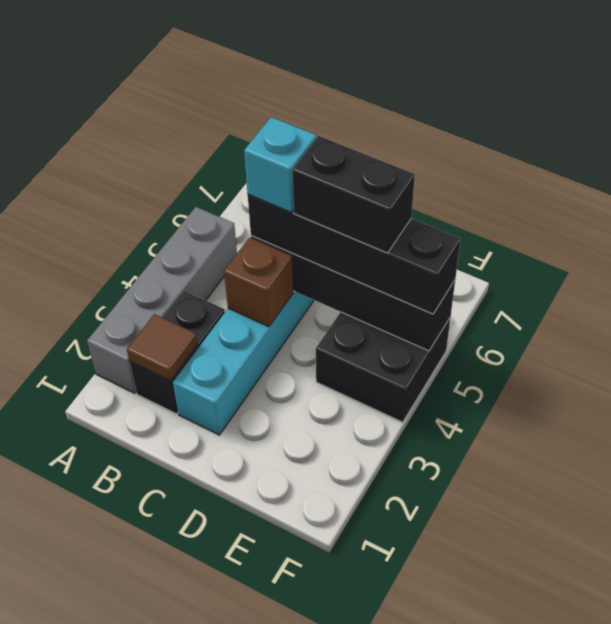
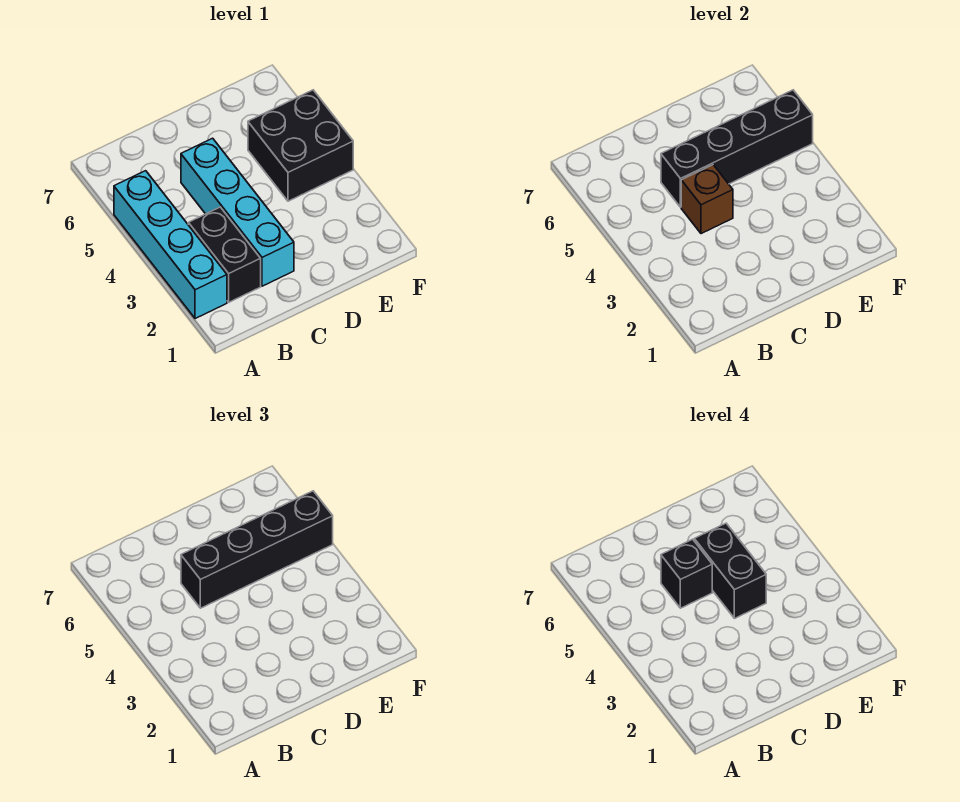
grey brick A2:A5 level 1 -> cyan brick A2:A5 level 1
brown tile B2 level 2 -> none
cyan brick C5 level 4 -> black brick C5 level 4
black brick D5:E5 level 4 -> black brick D4:D5 level 4

